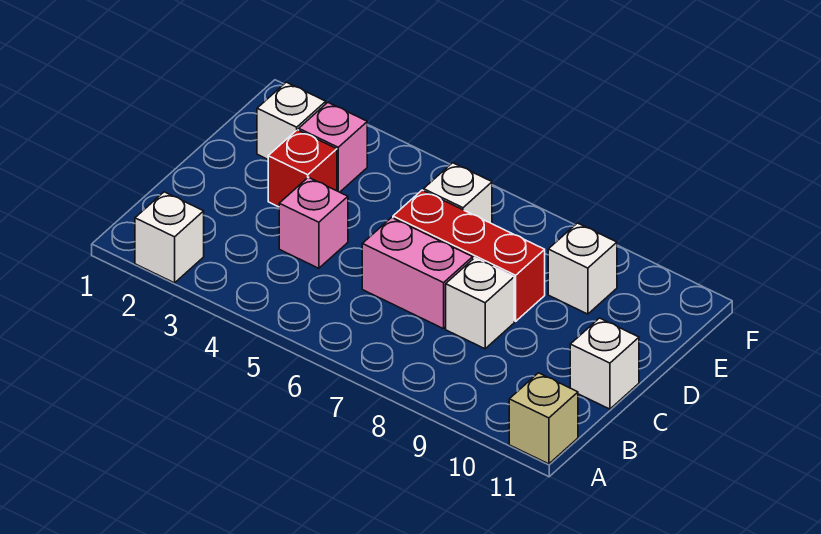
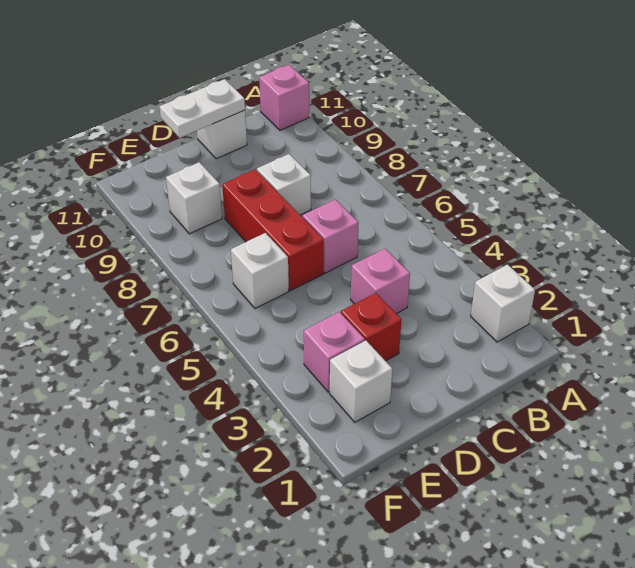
tan brick A11 level 1 -> pink brick A11 level 1
pink brick C6:C7 level 1 -> pink brick C6 level 1
none -> white plate C11:D11 level 2

